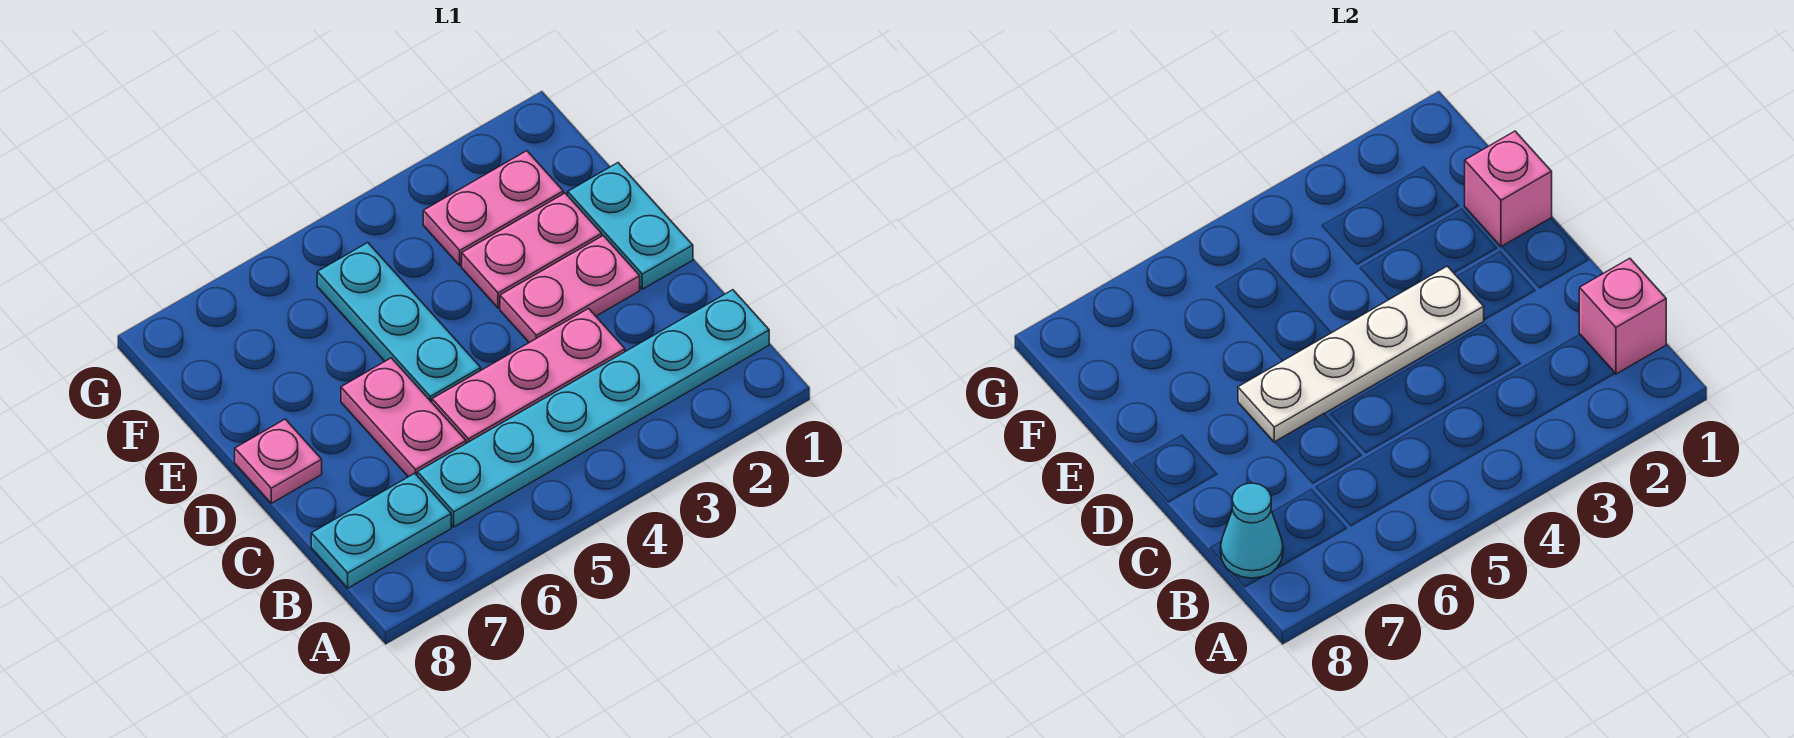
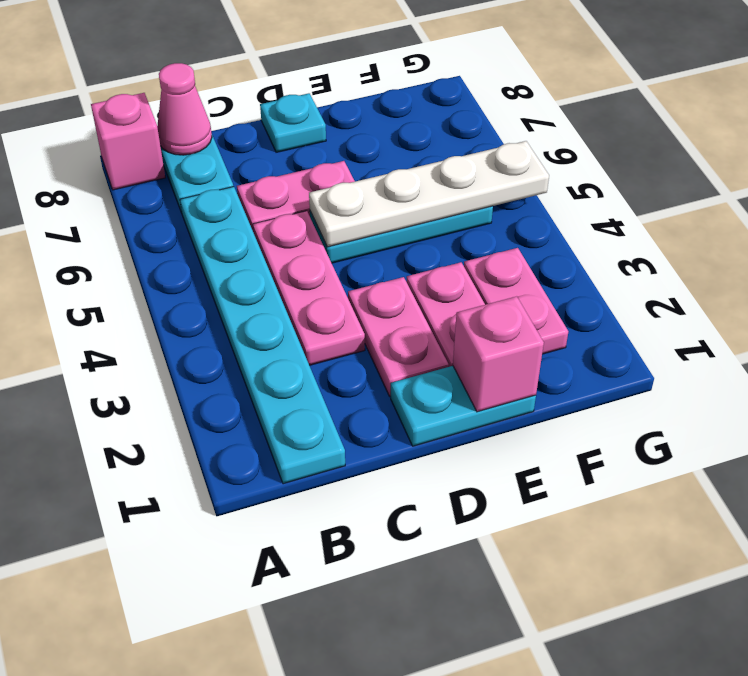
pink brick B1 level 2 -> pink brick A8 level 1
cyan cone B8 level 2 -> pink cone B8 level 2
white plate D3:D6 level 2 -> white plate D5:G5 level 2
pink plate D8 level 1 -> cyan plate D8 level 1

